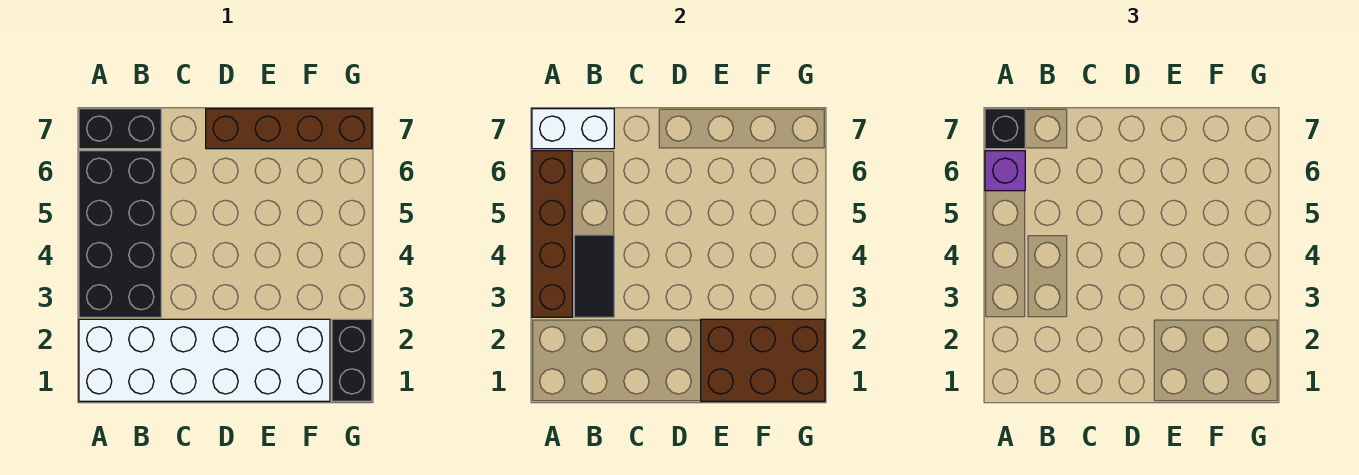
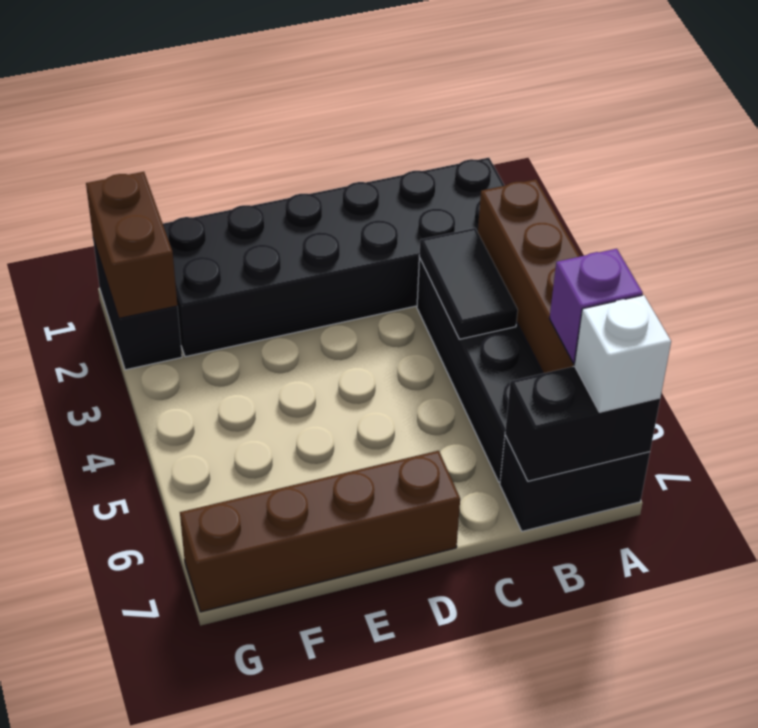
white brick A1:F2 level 1 -> black brick A1:F2 level 1
white brick A7:B7 level 2 -> black brick A7:B7 level 2
black brick A7 level 3 -> white brick A7 level 3
brown brick E1:G2 level 2 -> brown brick G1:G2 level 2

